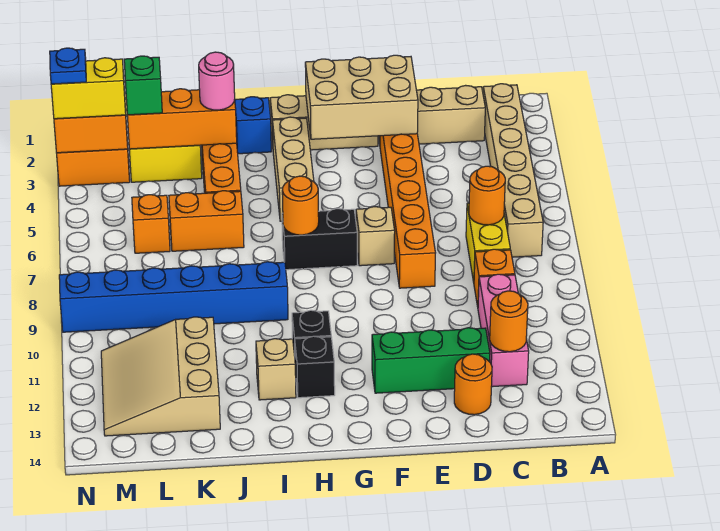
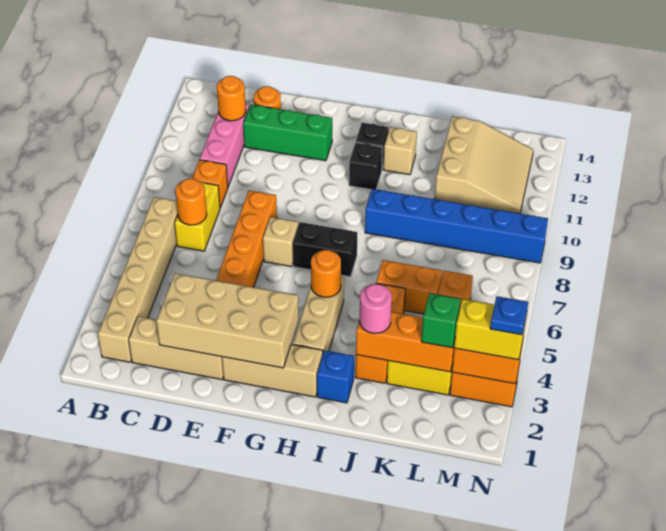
tan brick E2:G3 level 2 -> tan brick D2:G3 level 2
orange round brick H7 level 2 -> orange round brick H5 level 2

